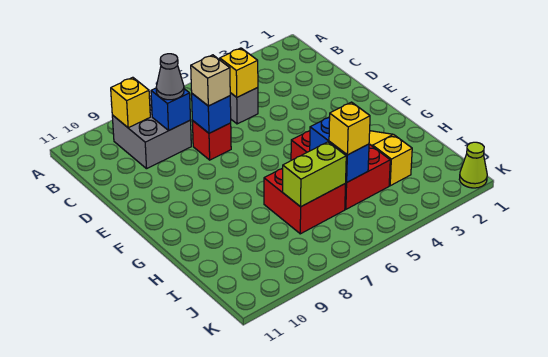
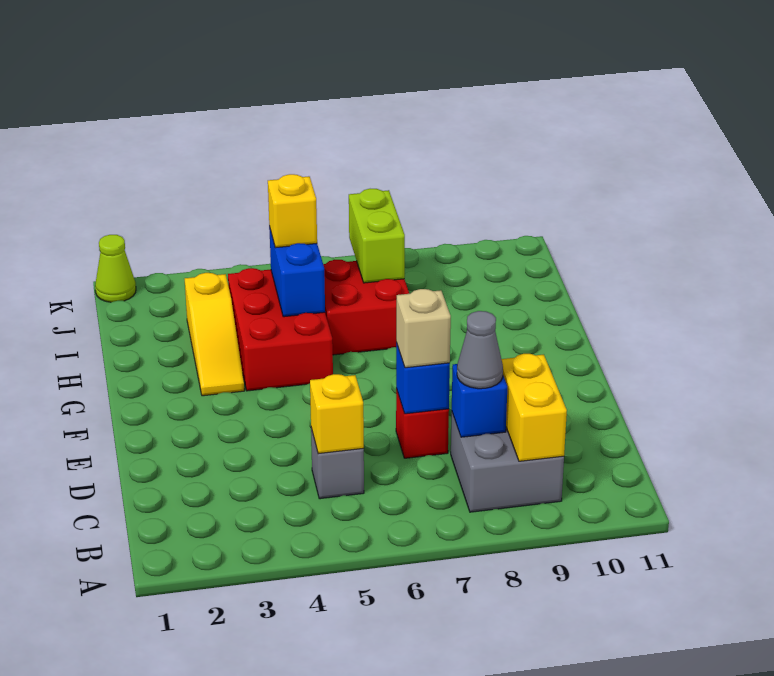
yellow brick B9 level 2 -> yellow brick B9:C9 level 2
lime brick I6:I7 level 2 -> lime brick I7:J7 level 2

